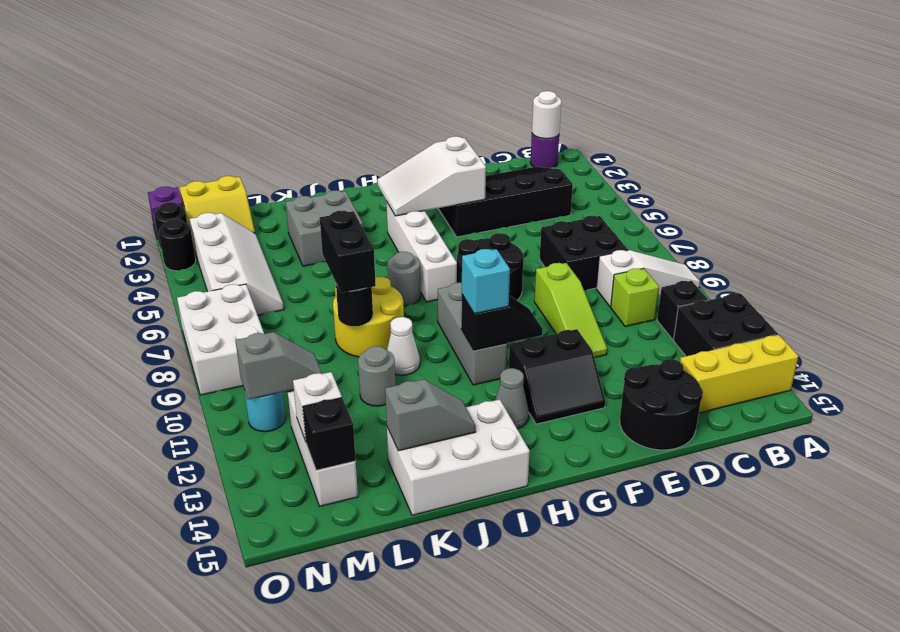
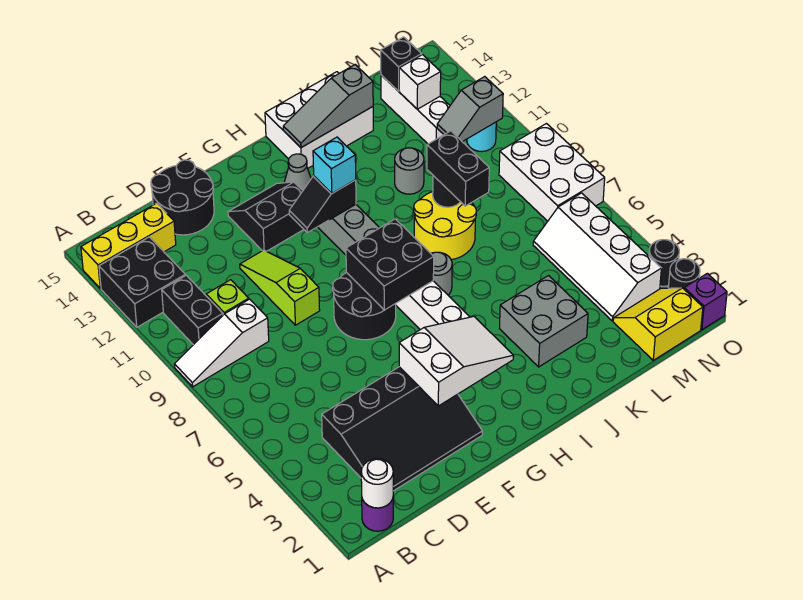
black brick B11 level 1 -> black brick B10:B11 level 1
black brick C7:D8 level 1 -> black brick G7:H8 level 2
white cone J10 level 1 -> none
grey slope J14:K14 level 2 top K -> grey slope I14:K14 level 2 top K

